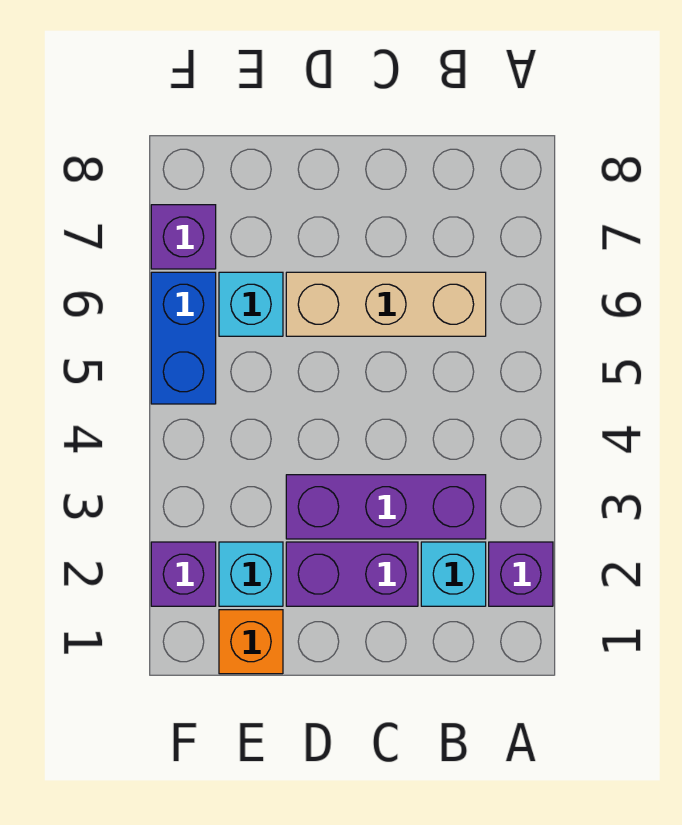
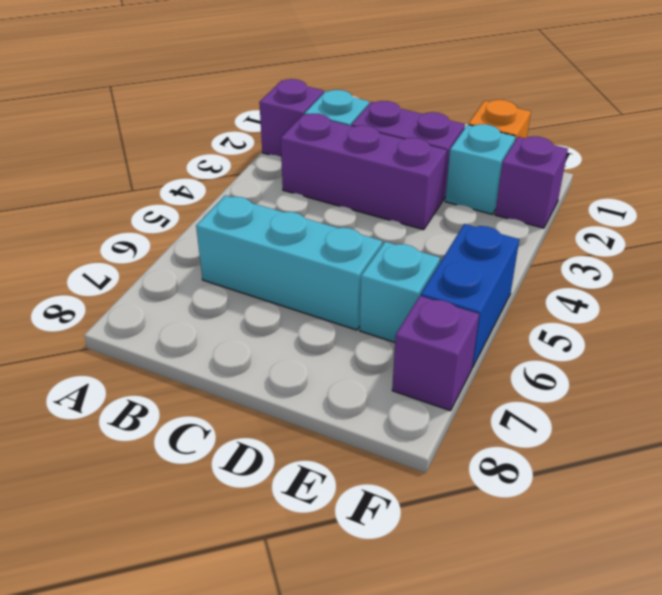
tan brick B6:D6 level 1 -> cyan brick B6:D6 level 1

